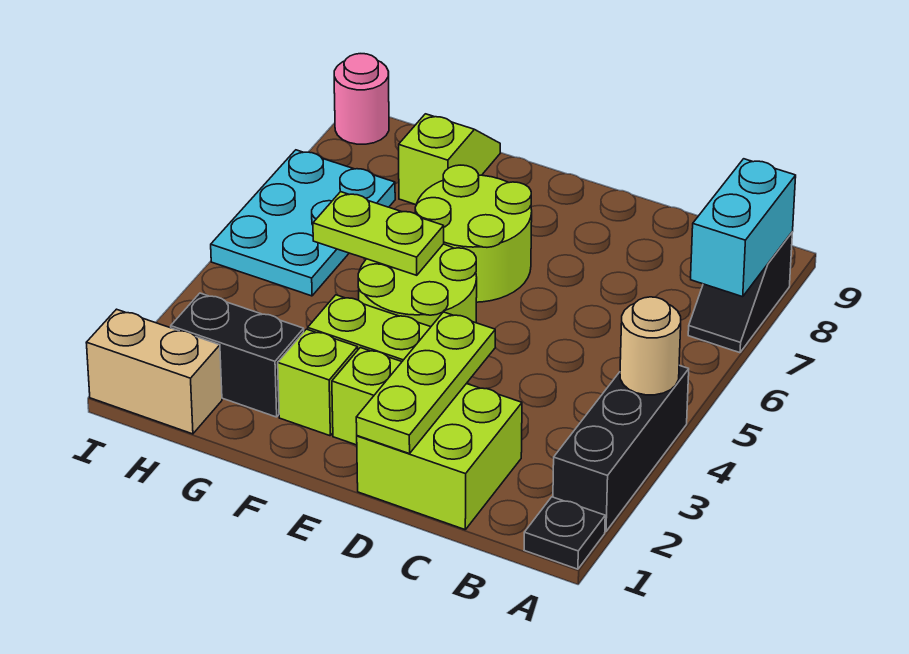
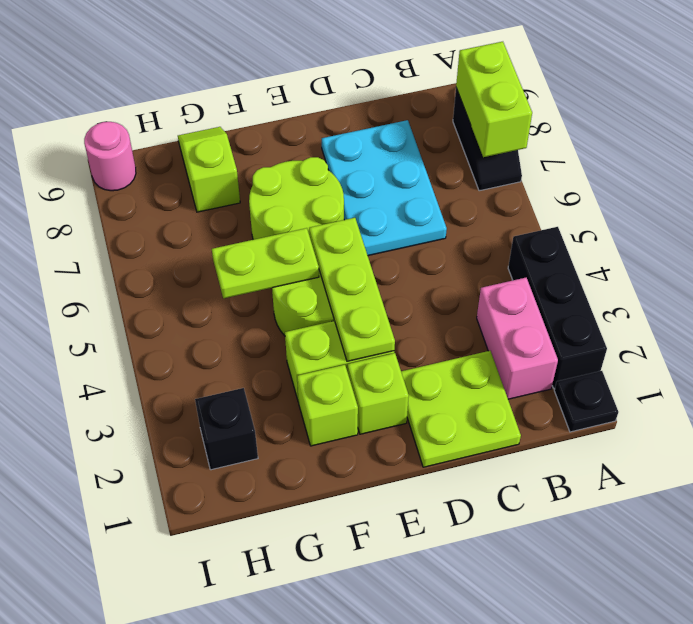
tan round brick A4 level 2 -> none
cyan brick A7:A8 level 2 -> lime brick A7:A8 level 2
none -> pink brick B2:B3 level 1
lime brick C1:D2 level 1 -> lime plate C1:D2 level 1
lime plate D1:D3 level 2 -> lime plate E3:E5 level 2
black brick G2:H2 level 1 -> black brick H2 level 1
tan brick H1:I1 level 1 -> none
cyan plate H5:I7 level 1 -> cyan plate C6:D8 level 1

